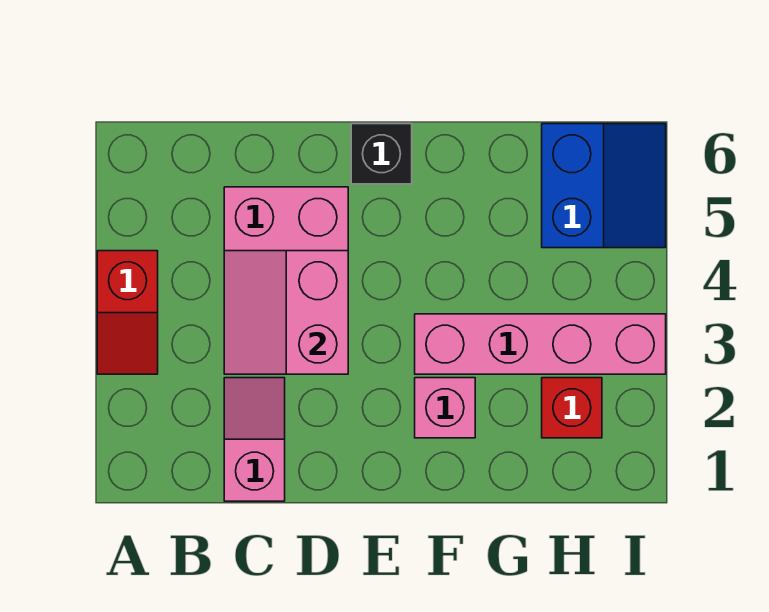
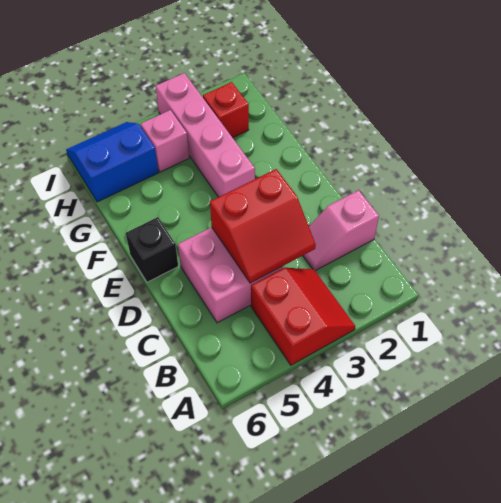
red slope A3:A4 level 1 top 4 -> red slope A3:B4 level 1 top 4
pink slope C3:D4 level 2 top D -> red slope C3:D4 level 2 top D
pink brick F2 level 1 -> pink brick H4 level 1

